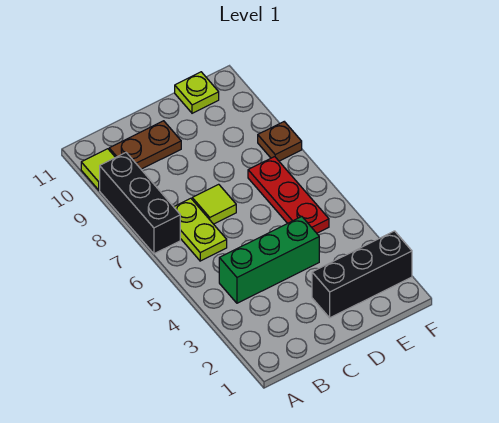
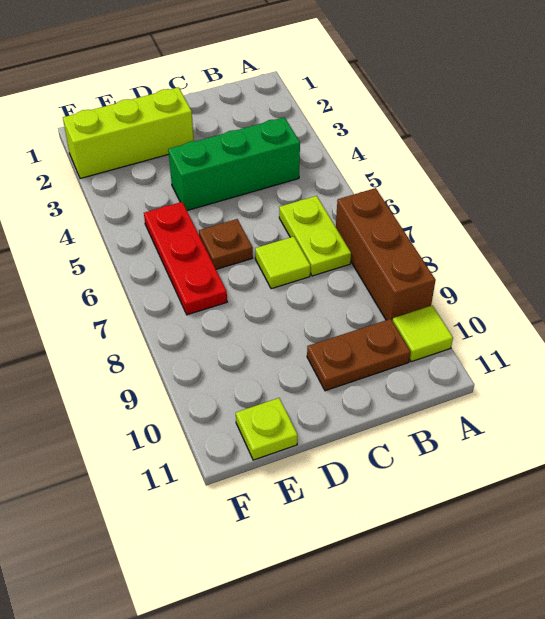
black brick A7:A9 level 1 -> brown brick A7:A9 level 1
black brick D2:F2 level 1 -> lime brick D2:F2 level 1
brown plate F8 level 1 -> brown plate D6 level 1

